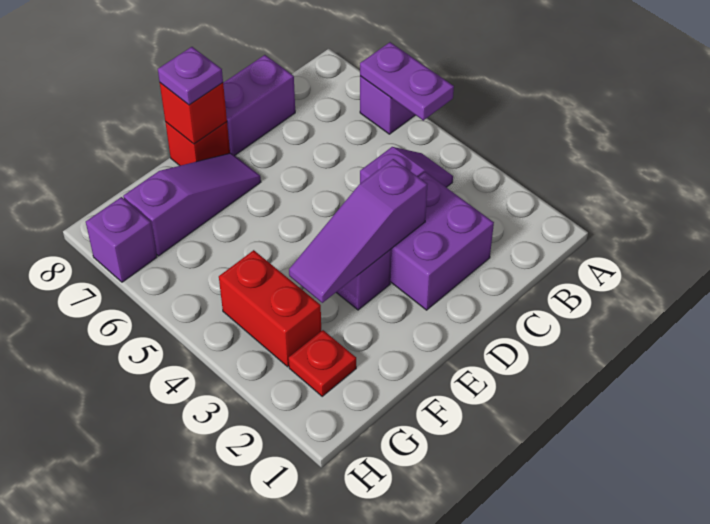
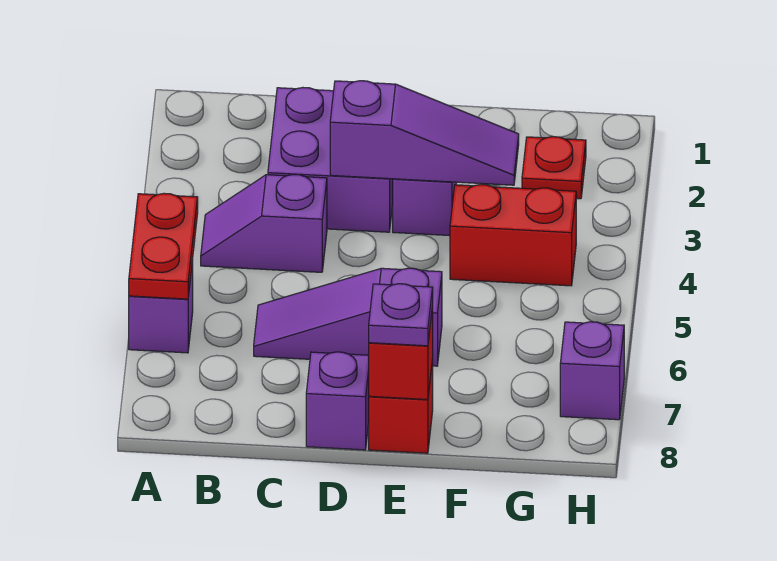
purple plate A5:A6 level 2 -> red plate A5:A6 level 2
purple brick C8:D8 level 1 -> purple brick D8 level 1
purple slope E7:G7 level 1 top G -> purple slope C6:E6 level 1 top E
red brick G3:G4 level 1 -> red brick F4:G4 level 1

